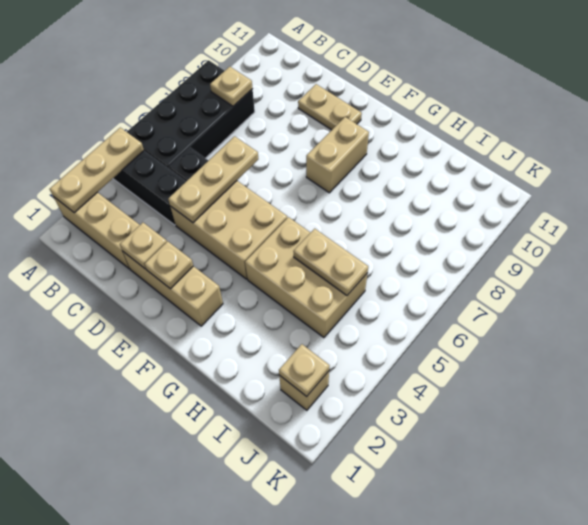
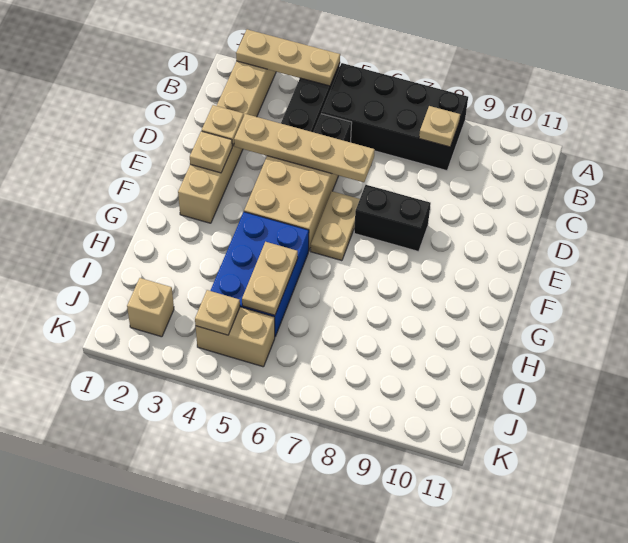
tan plate D4:D6 level 2 -> tan plate D3:D6 level 2
tan plate D10:E10 level 1 -> tan plate E6:F6 level 1
none -> black brick E7:E8 level 1
tan brick F8:F9 level 1 -> tan brick J4:J5 level 1
tan brick G4:I5 level 1 -> blue brick G4:I5 level 1
tan plate J2 level 2 -> tan plate J4 level 2

